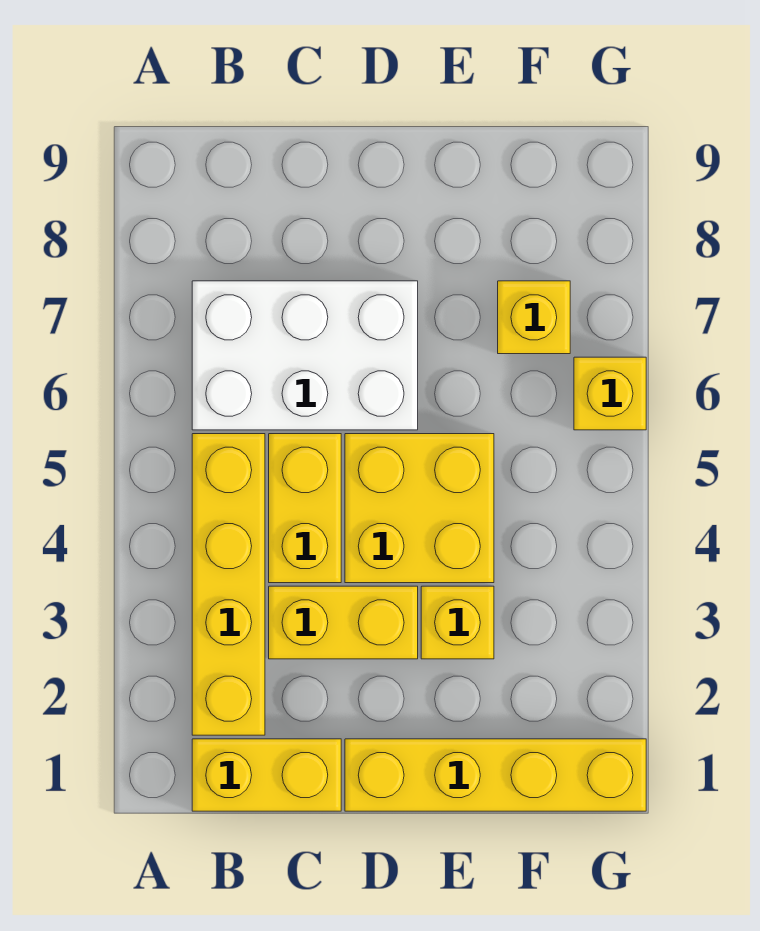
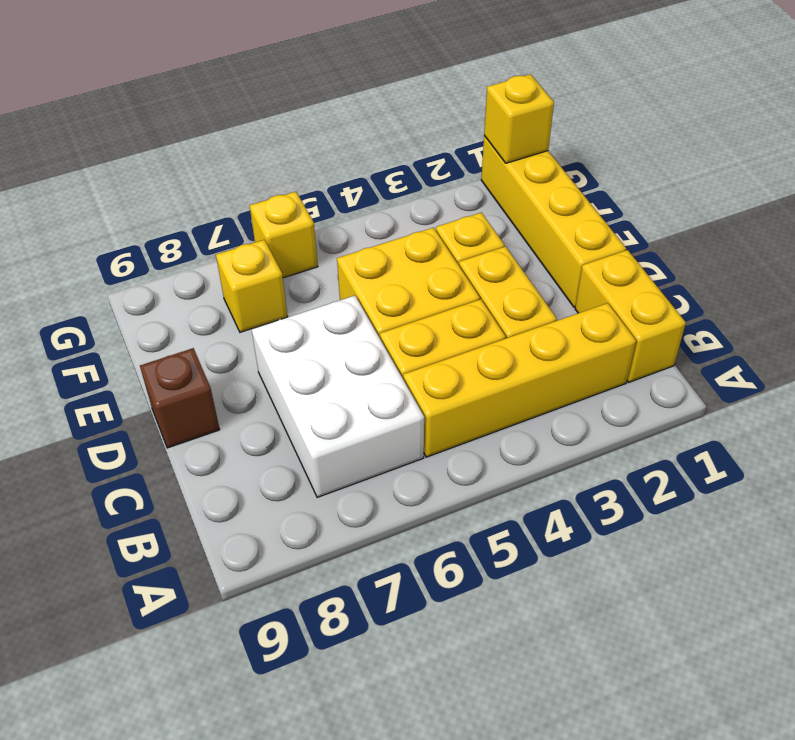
none -> brown brick D9 level 1
none -> yellow brick G1 level 2

